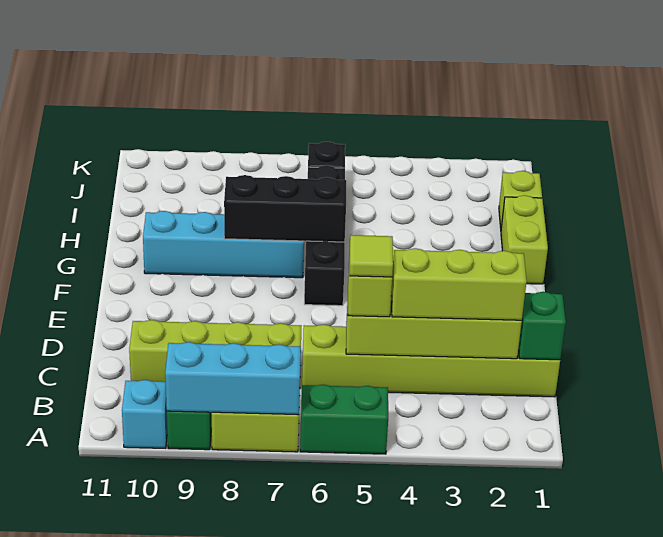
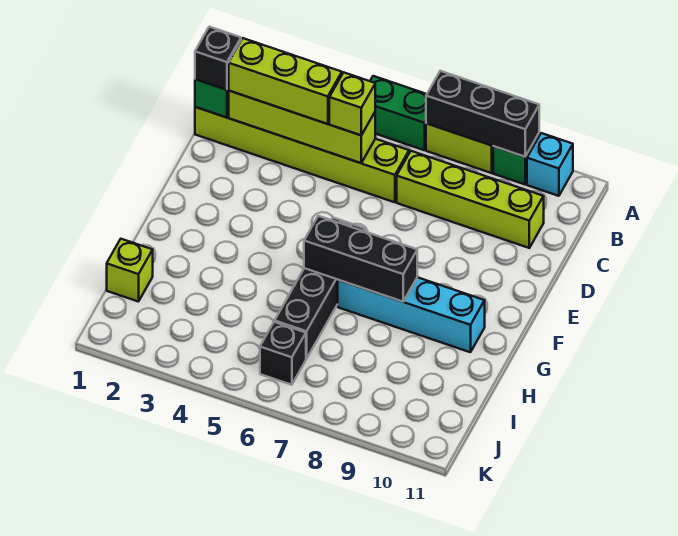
cyan brick A7:A9 level 2 -> black brick A7:A9 level 2
none -> black brick C1 level 3
lime tile C5 level 4 -> none
lime brick G1:H1 level 1 -> none

